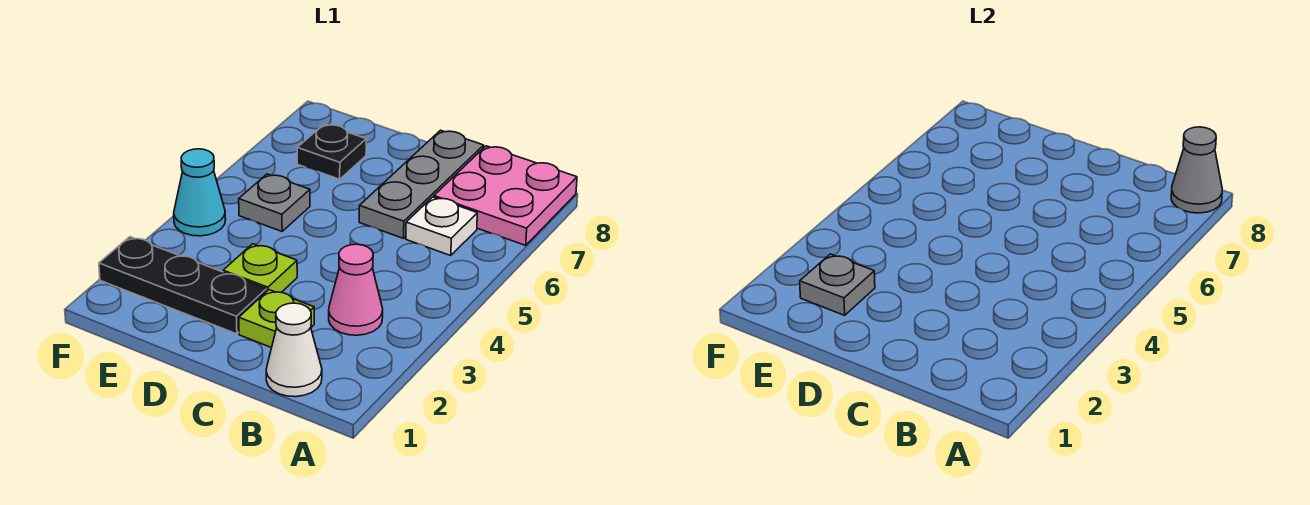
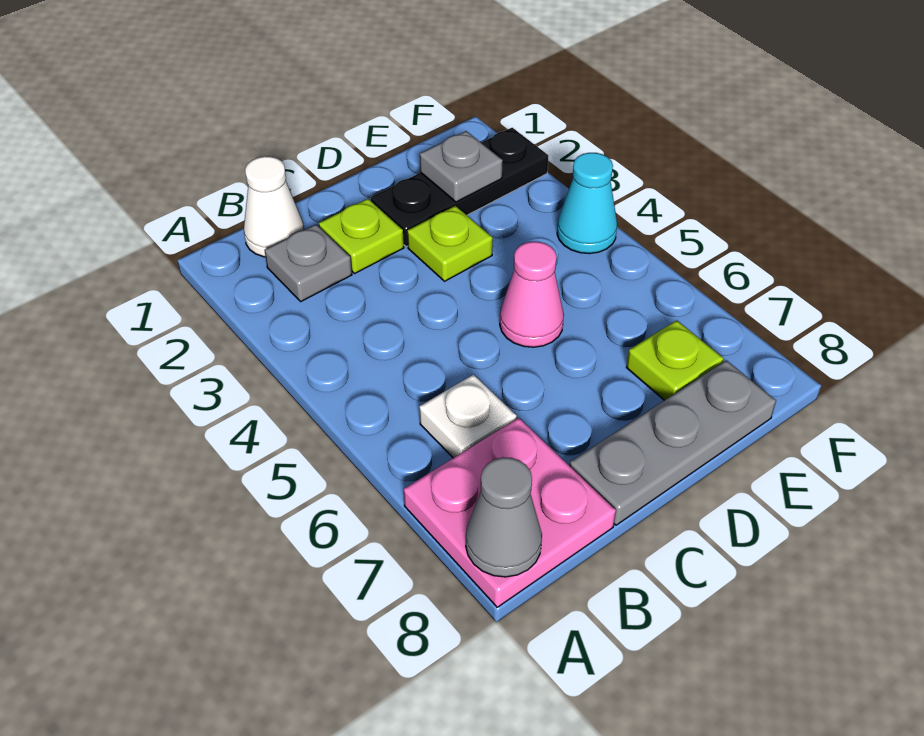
pink cone B3 level 1 -> pink cone D5 level 1
grey plate C6:C8 level 1 -> grey plate C8:E8 level 1
grey plate E5 level 1 -> grey plate B2 level 1
black plate E7 level 1 -> lime plate E7 level 1

